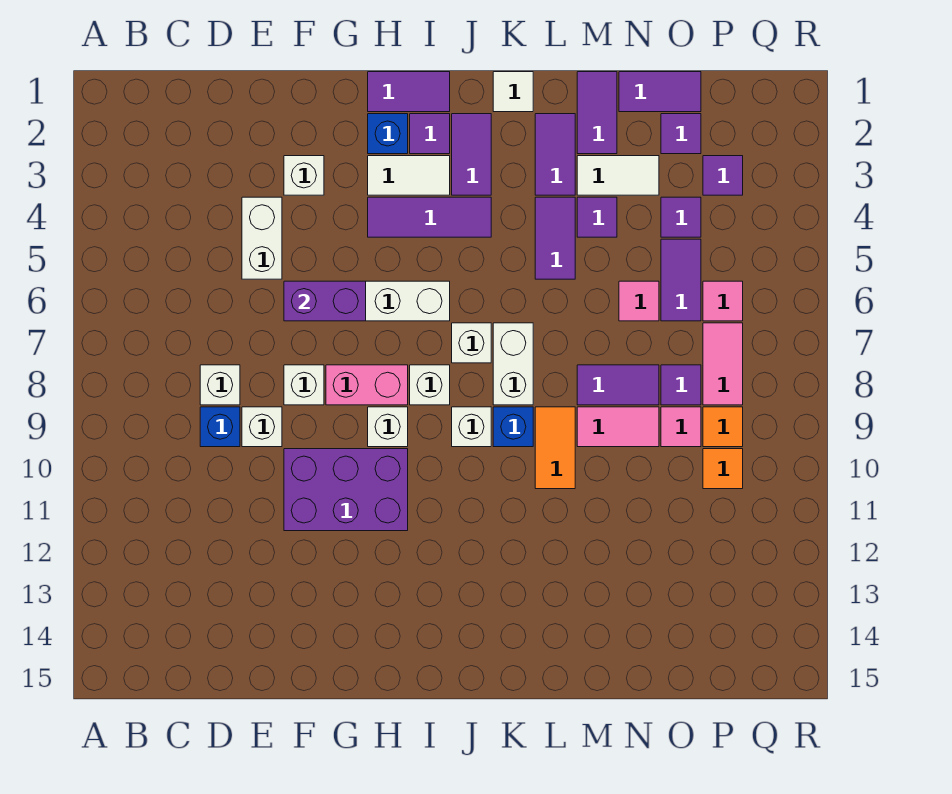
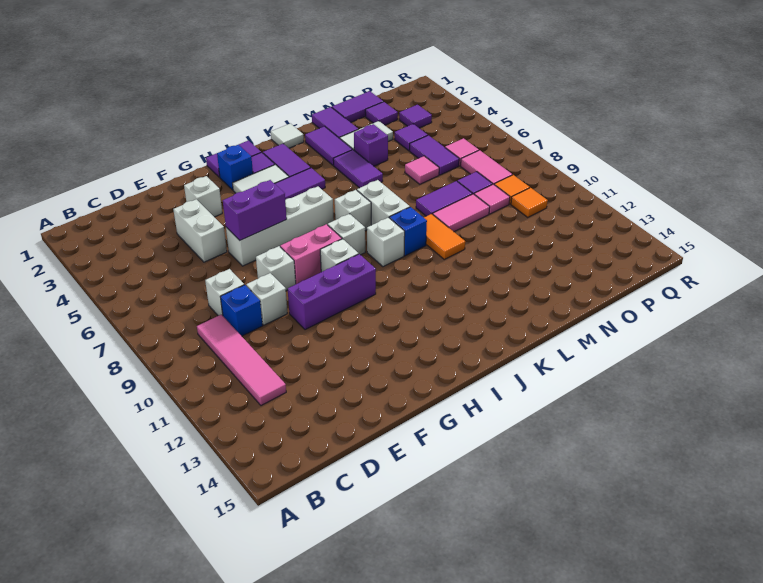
none -> pink tile C9:C12 level 1
purple brick F10:H11 level 1 -> purple brick F10:H10 level 1
purple tile M4 level 1 -> purple brick M4 level 1

